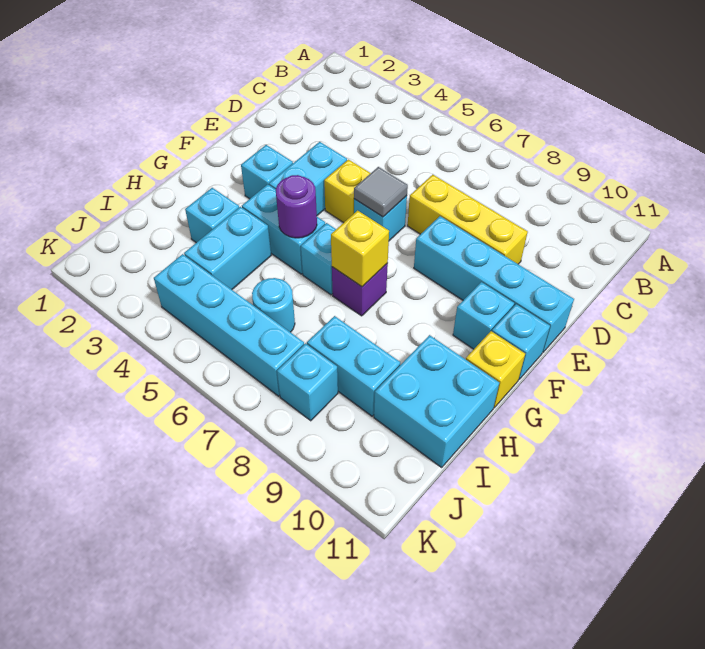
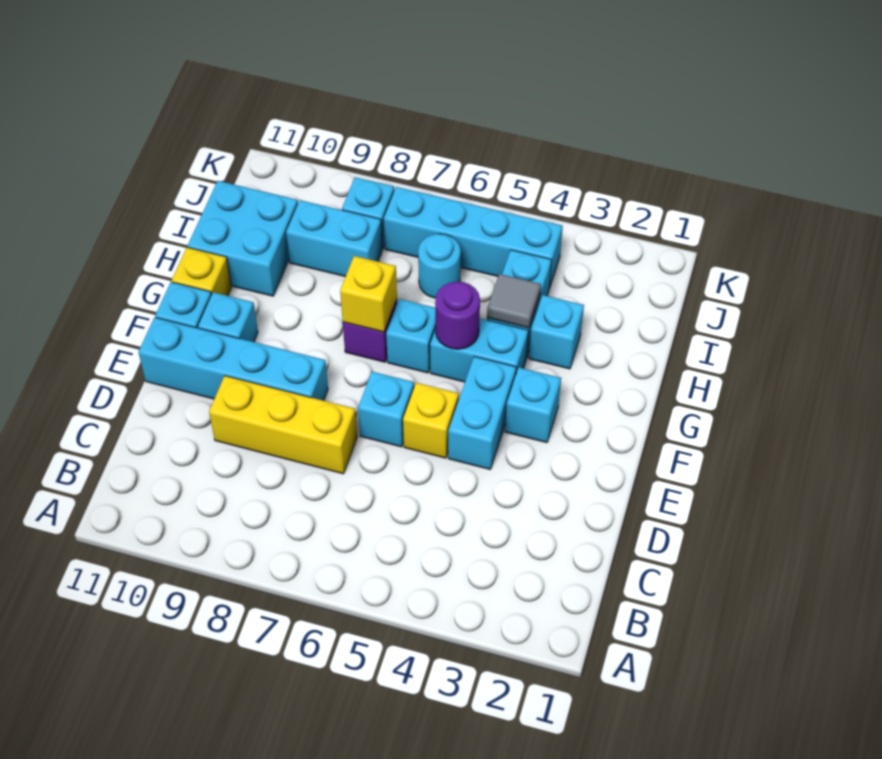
grey tile E6 level 2 -> grey tile H4 level 2

